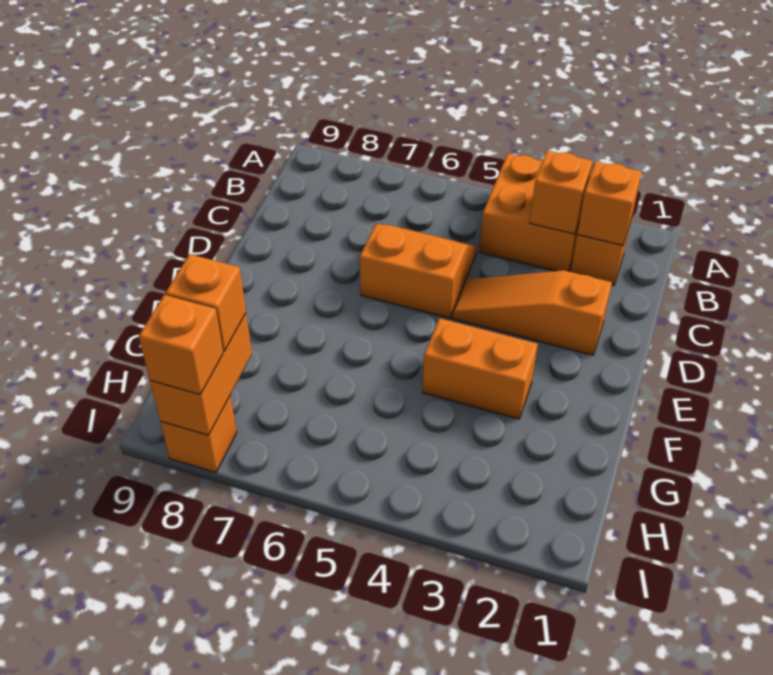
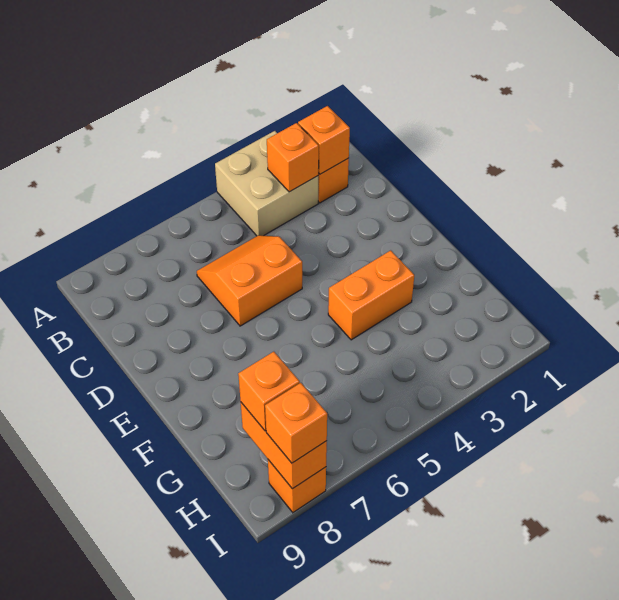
orange brick A3:B4 level 1 -> tan brick A3:B4 level 1
orange slope D2:D4 level 1 top 2 -> none

